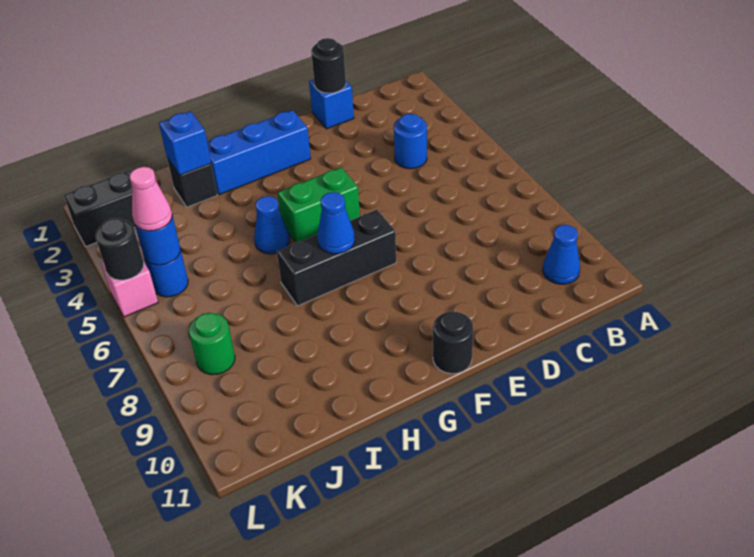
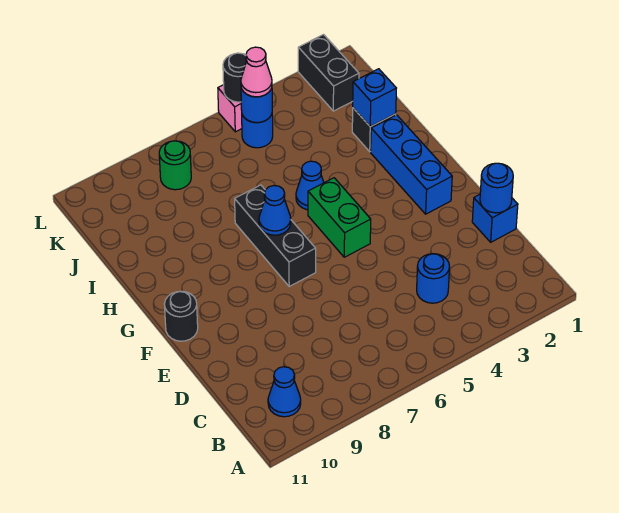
black round brick D1 level 2 -> blue round brick D1 level 2

